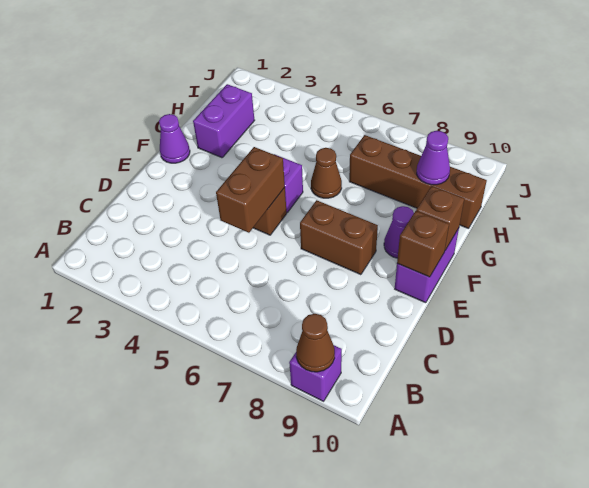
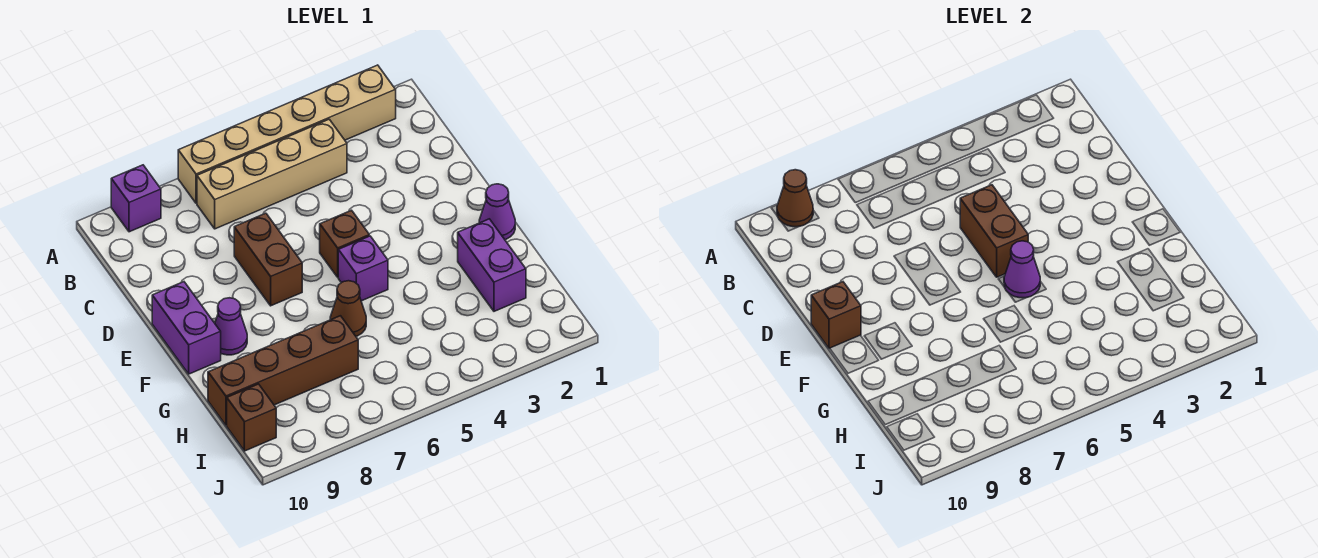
none -> tan brick A2:A7 level 1
none -> tan brick B4:B7 level 1
brown brick E7:E8 level 1 -> brown brick D7:E7 level 1
brown brick F10 level 2 -> brown brick I10 level 1
purple cone H9 level 2 -> purple cone F5 level 2

